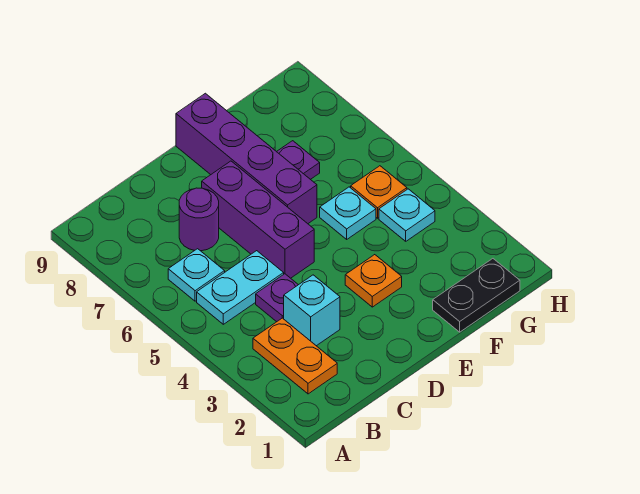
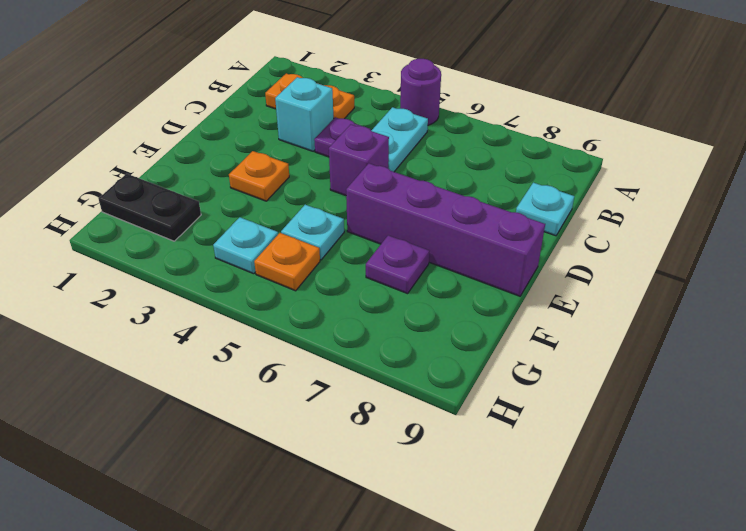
cyan plate B6 level 1 -> cyan plate C9 level 1
purple round brick C7 level 1 -> purple round brick A5 level 1
purple brick D5:D7 level 1 -> purple brick D5 level 1
black plate F1:G1 level 1 -> black plate G1:G2 level 1

